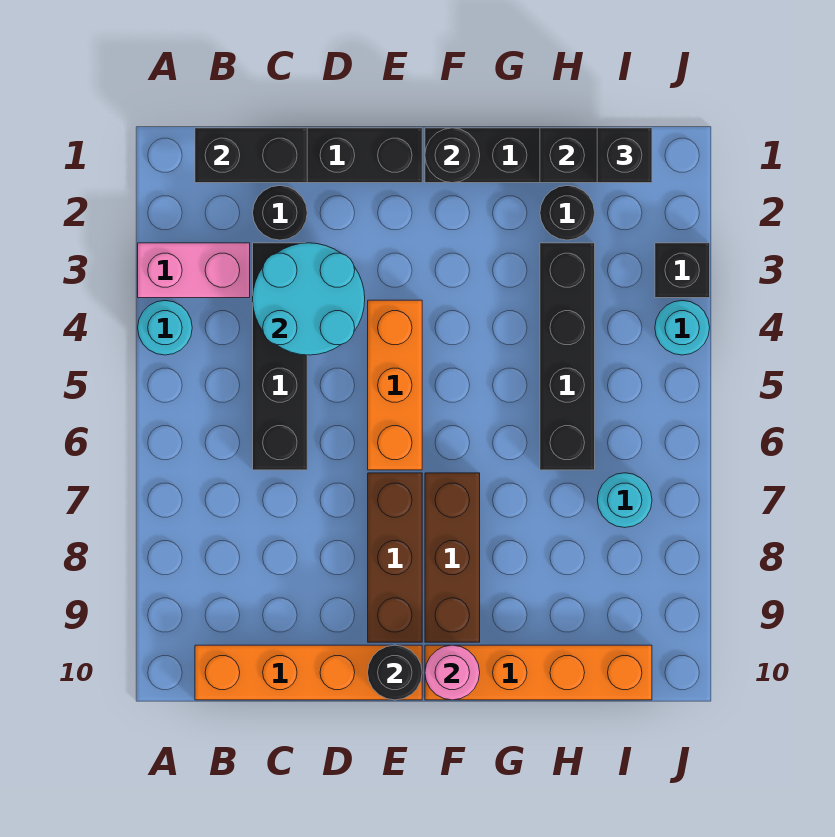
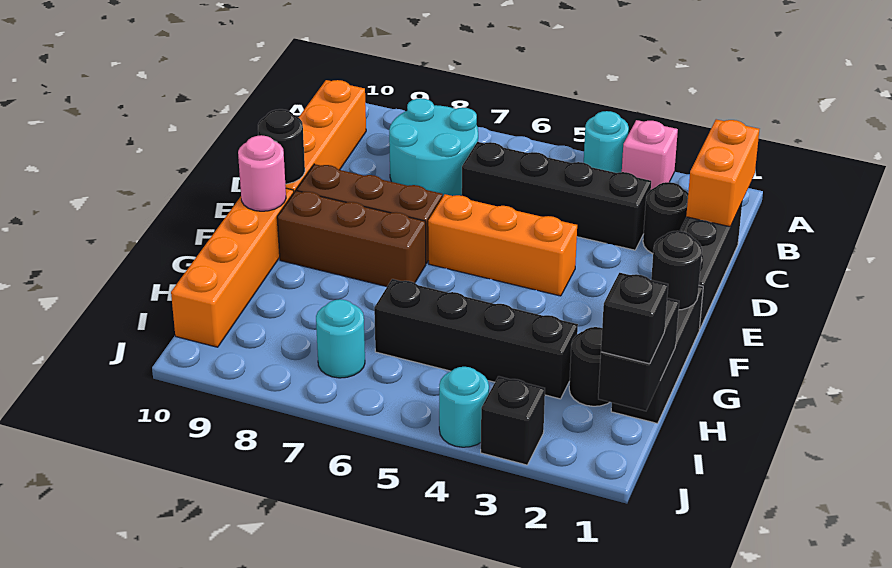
pink brick A3:B3 level 1 -> pink brick A3 level 1
black brick B1:C1 level 2 -> orange brick B1:C1 level 2
cyan round brick C3:D4 level 2 -> cyan round brick B7:C8 level 1

